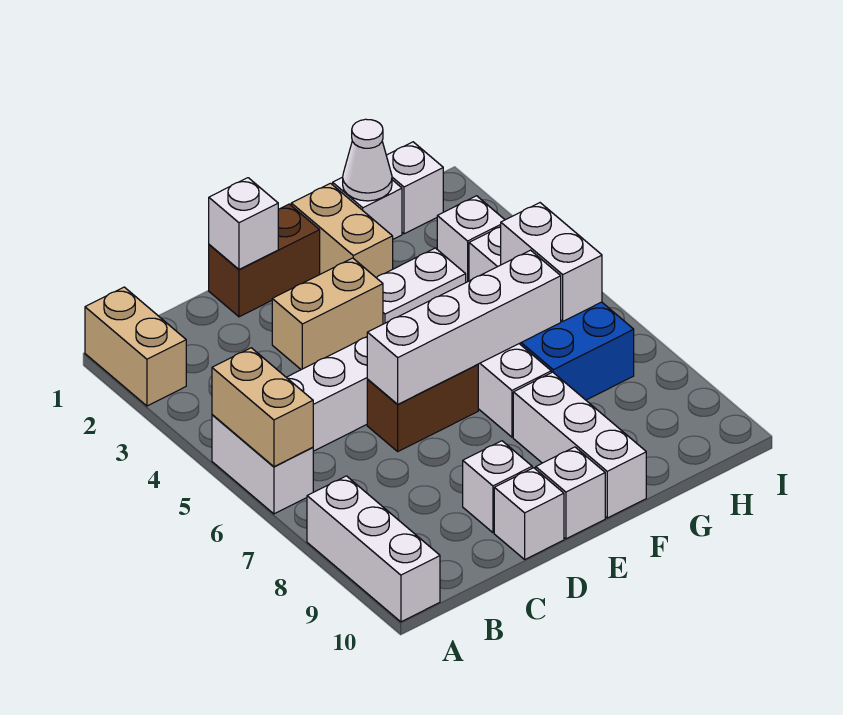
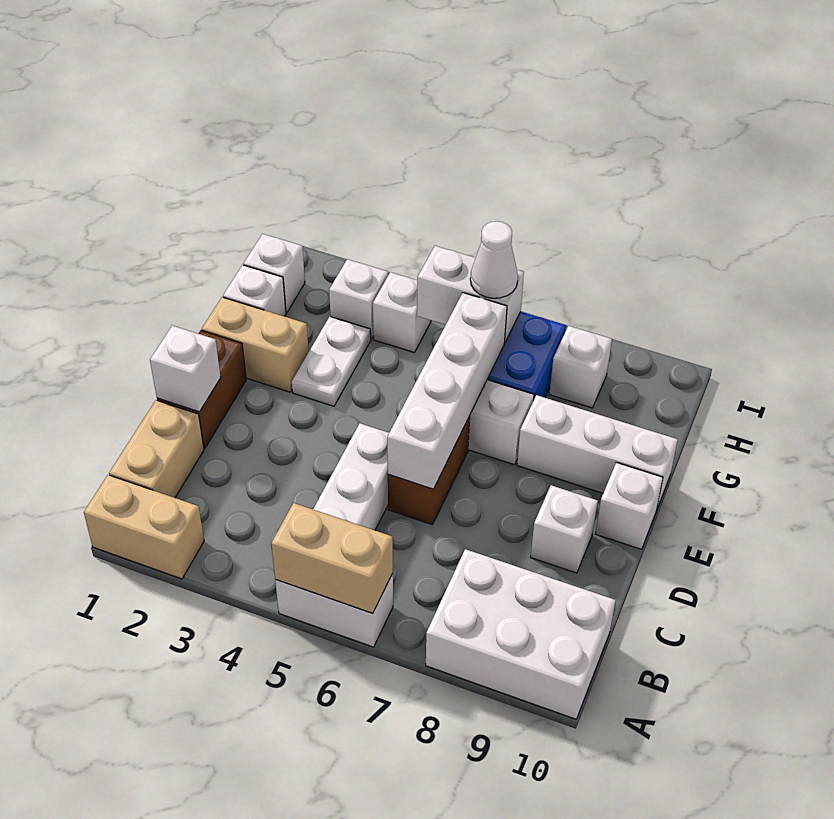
white brick A8:A10 level 1 -> white brick A8:B10 level 1
tan brick D3:E3 level 1 -> tan brick B1:C1 level 1
white brick D10 level 1 -> white brick H8 level 1
white cone G1 level 2 -> white cone H6 level 3

